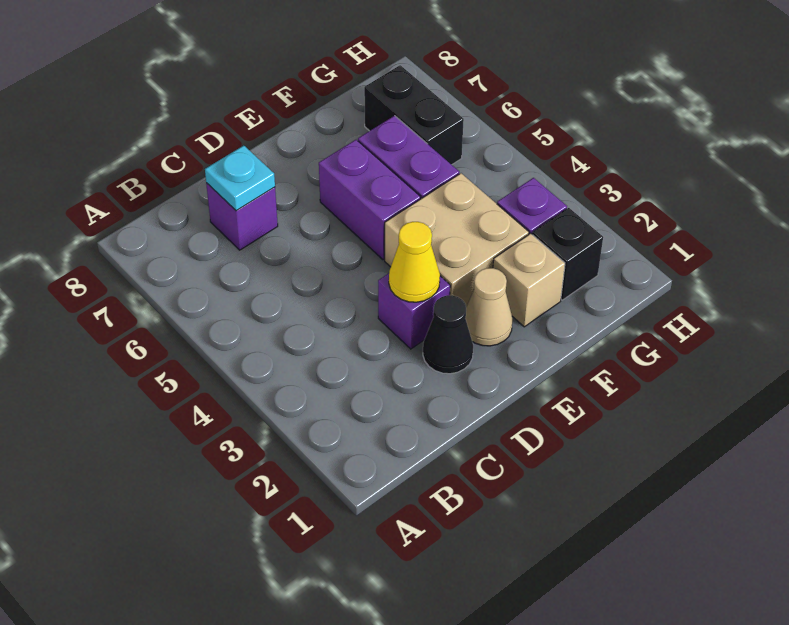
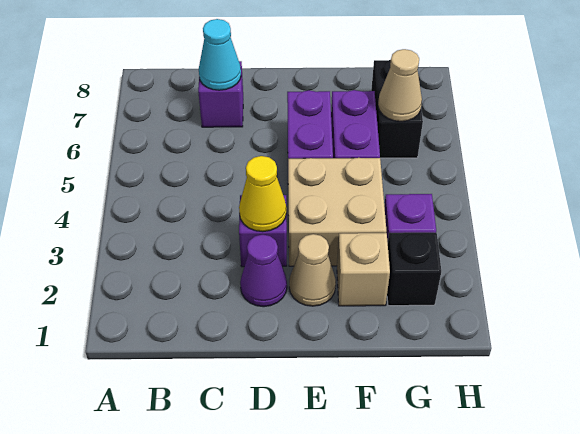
cyan plate C7 level 2 -> cyan cone C7 level 2
black cone D2 level 1 -> purple cone D2 level 1
none -> tan cone G6 level 2

